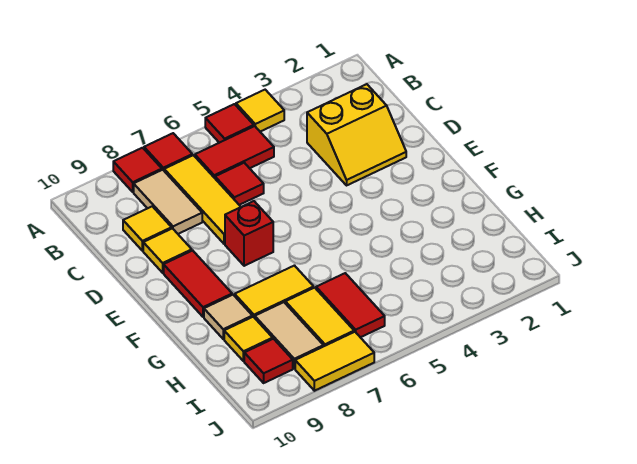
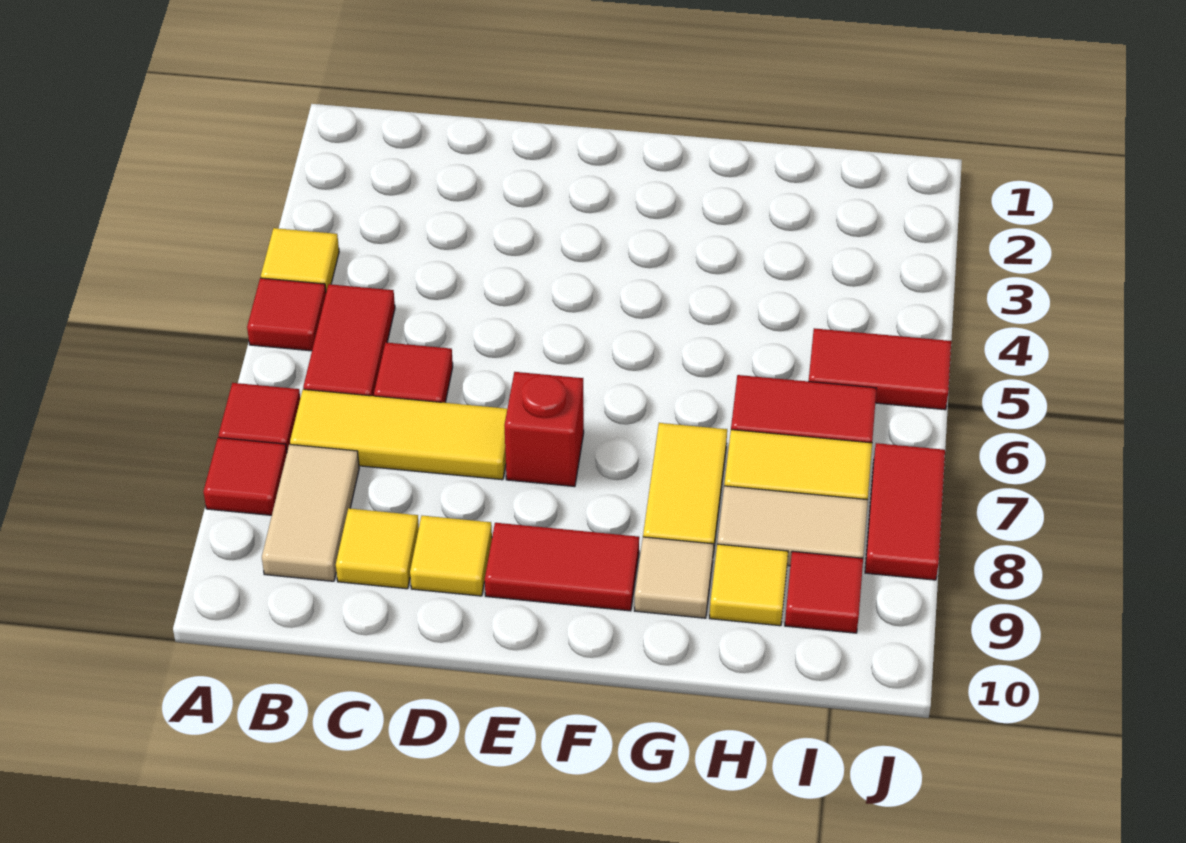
tan tile B8:C8 level 1 -> tan tile B8:B9 level 1
yellow slope C2:D3 level 1 top C -> none
none -> red tile I5:J5 level 1
yellow tile J7:J8 level 1 -> red tile J7:J8 level 1

